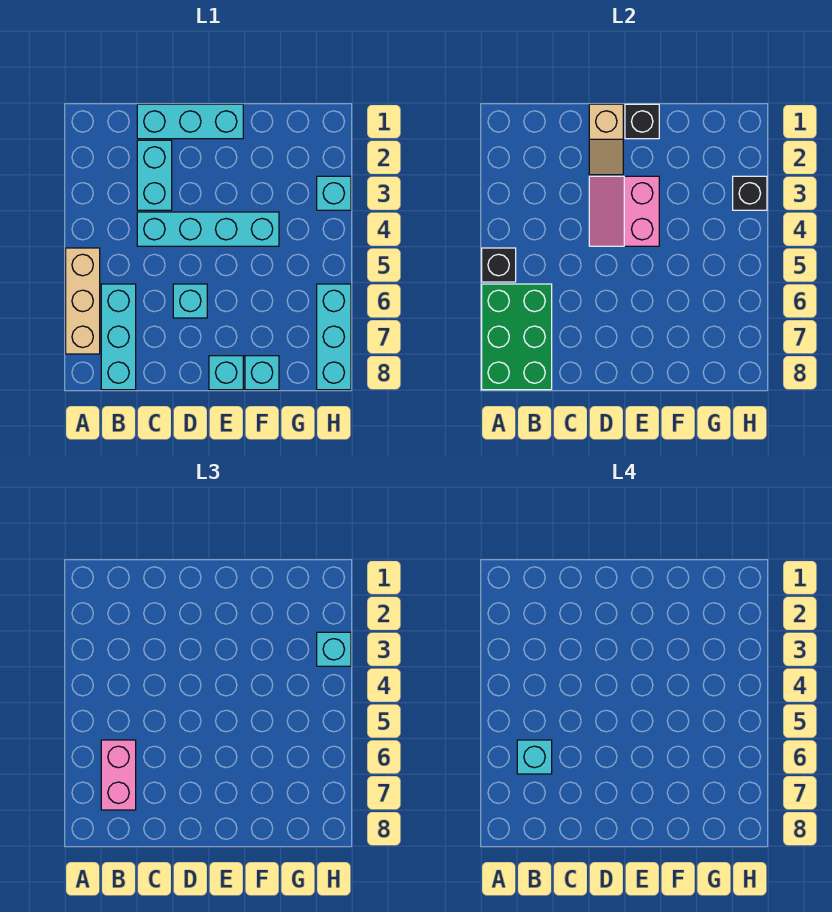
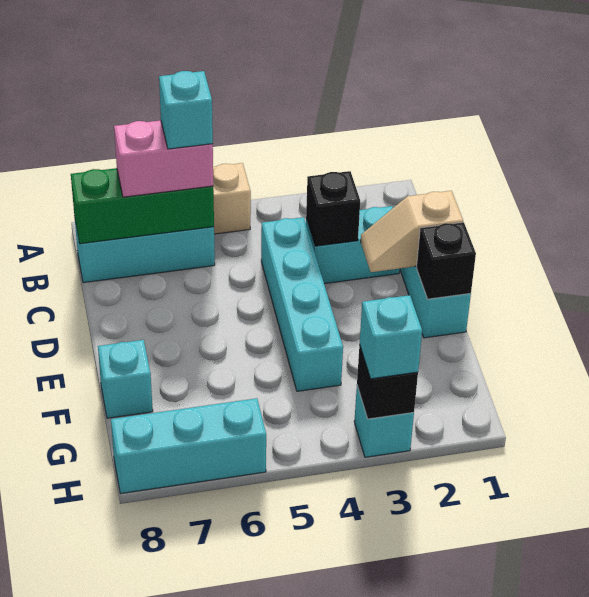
black brick A5 level 2 -> black brick C3 level 2
green brick A6:B8 level 2 -> green brick B6:B8 level 2
pink slope D3:E4 level 2 top E -> none
cyan brick D6 level 1 -> none
cyan brick E8 level 1 -> none

